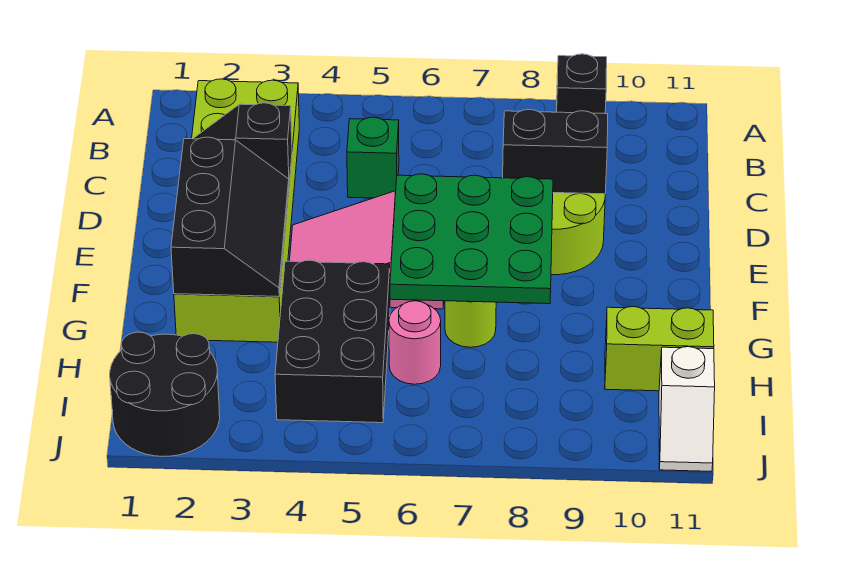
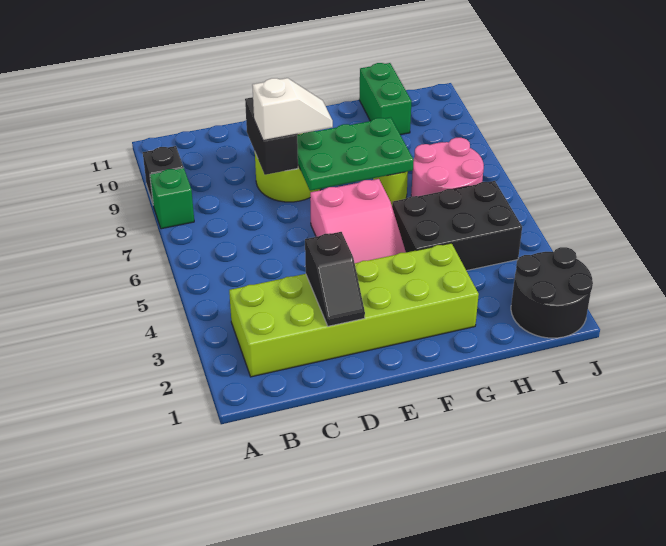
green brick C5 level 1 -> green brick A8 level 1
black slope E2:G3 level 2 top 2 -> none
green plate E6:G8 level 2 -> green plate E7:G8 level 2
pink round brick H6 level 1 -> pink round brick H6:I7 level 1
lime brick H10:H11 level 1 -> green brick H10:H11 level 1
white slope I11:J11 level 1 top I -> white slope D8:E8 level 3 top D

